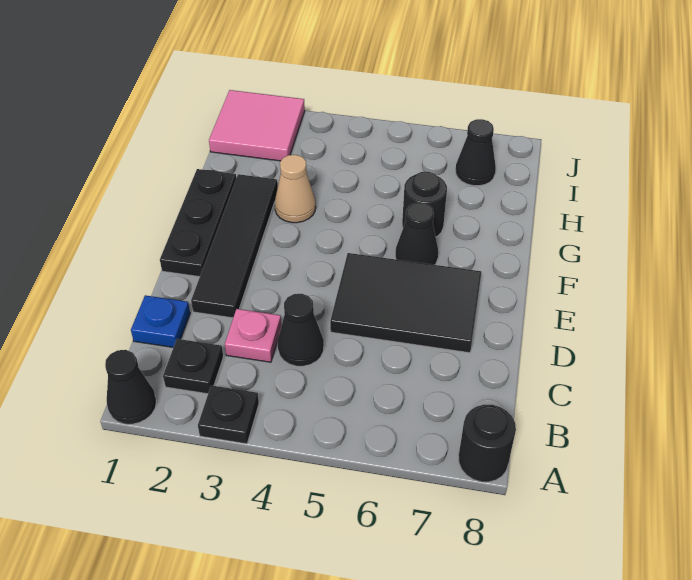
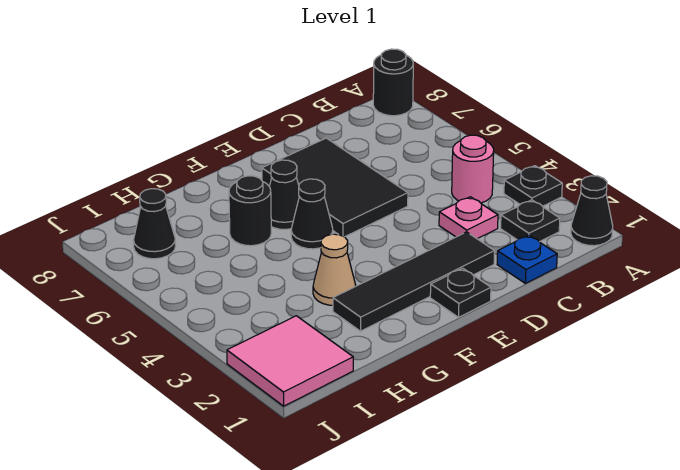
none -> pink round brick B4 level 1
black cone C4 level 1 -> black cone F5 level 1
black plate E1:G1 level 1 -> black plate E1 level 1

